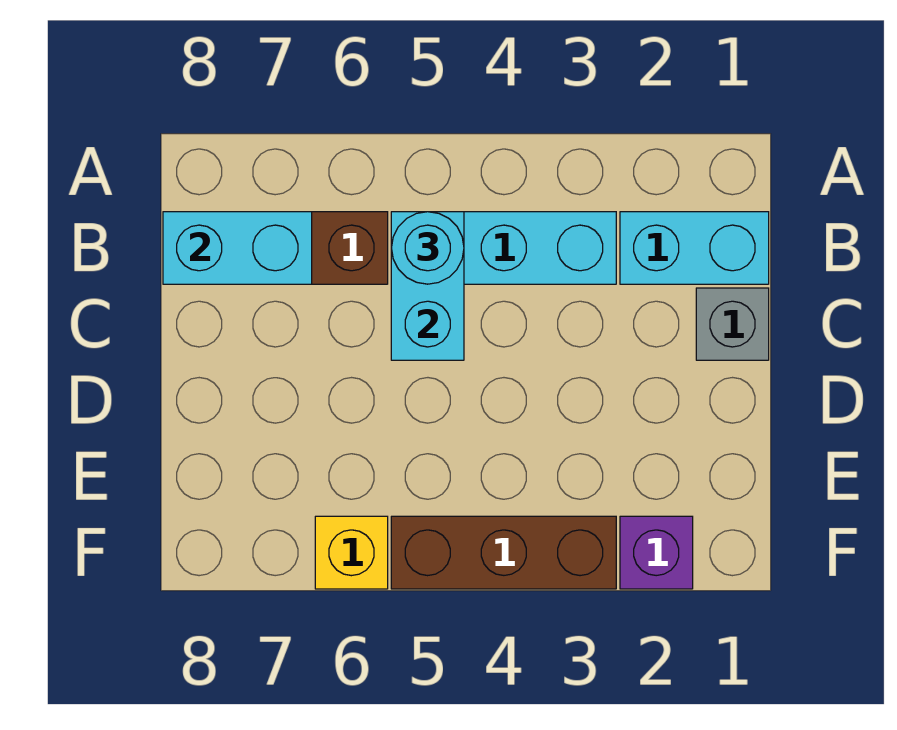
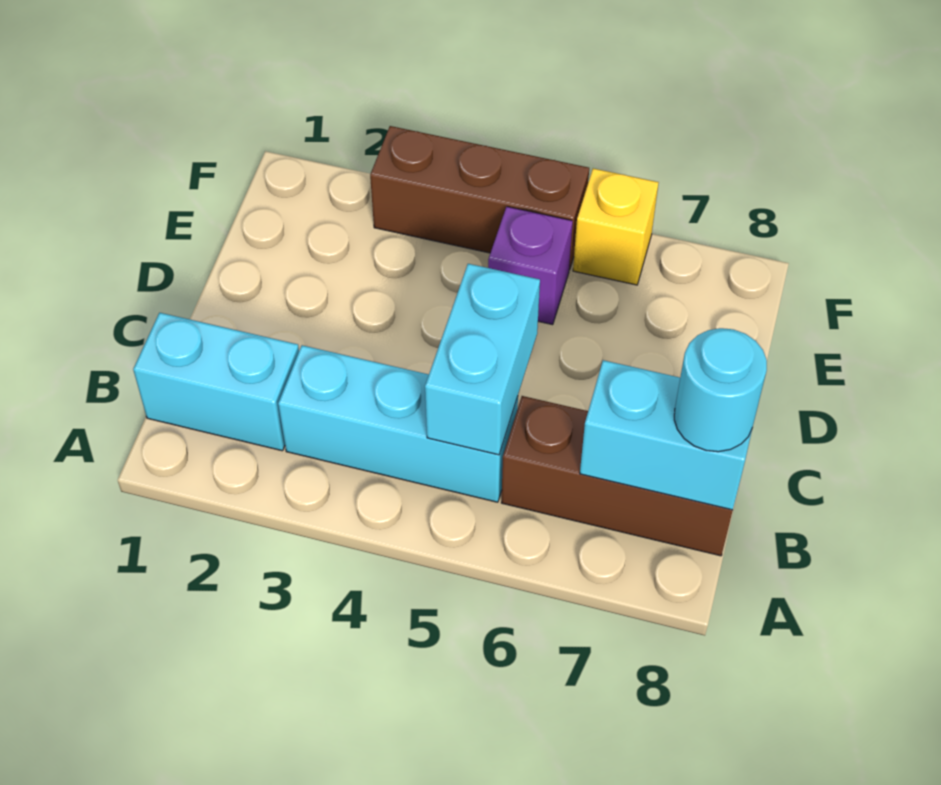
cyan round brick B5 level 3 -> cyan round brick B8 level 3
grey brick C1 level 1 -> none
purple brick F2 level 1 -> purple brick E5 level 1

